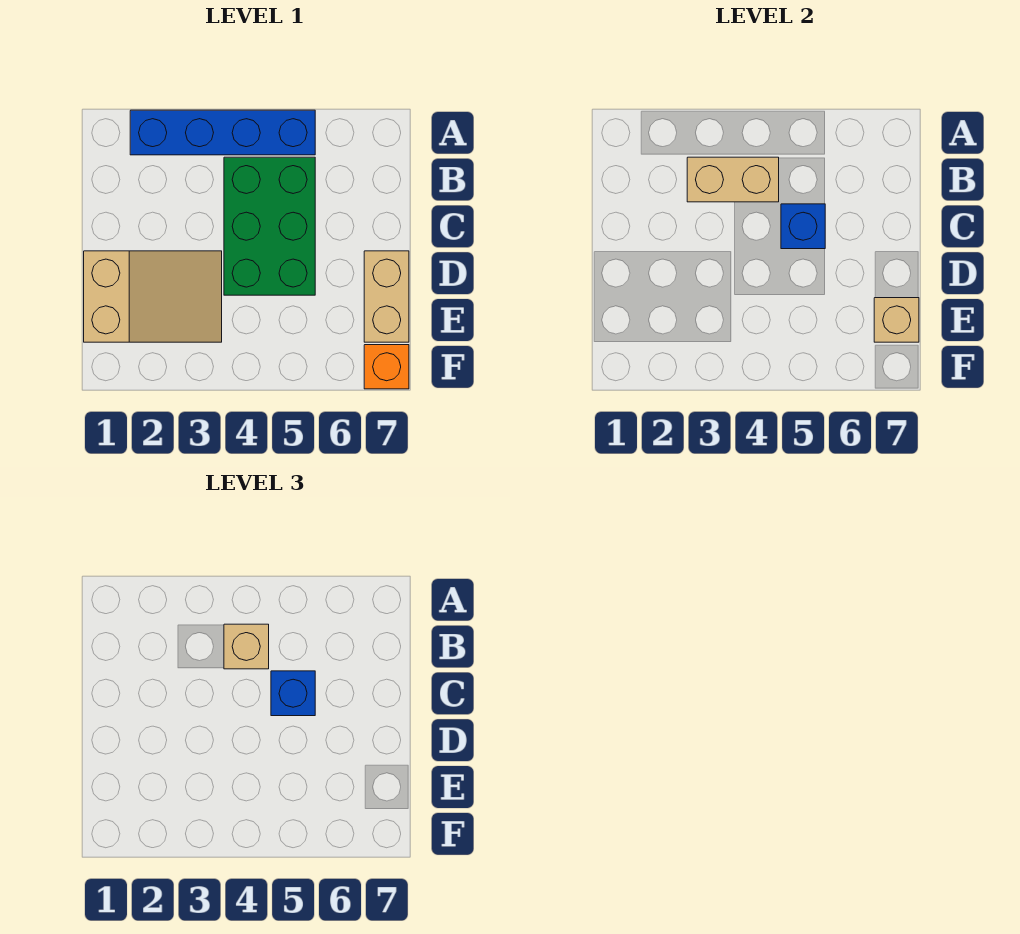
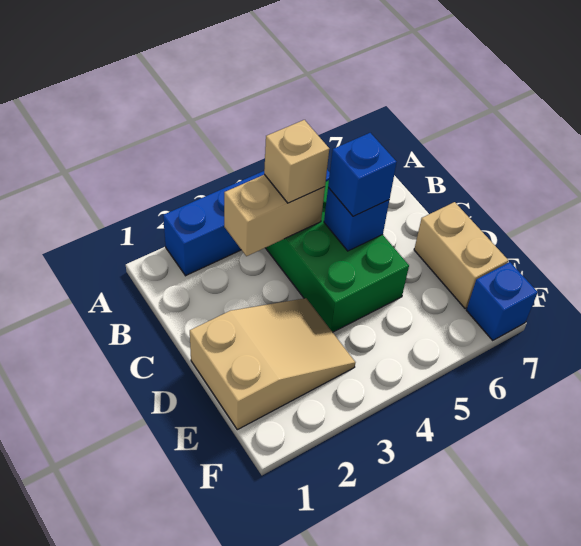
tan brick E7 level 2 -> none
orange brick F7 level 1 -> blue brick F7 level 1

